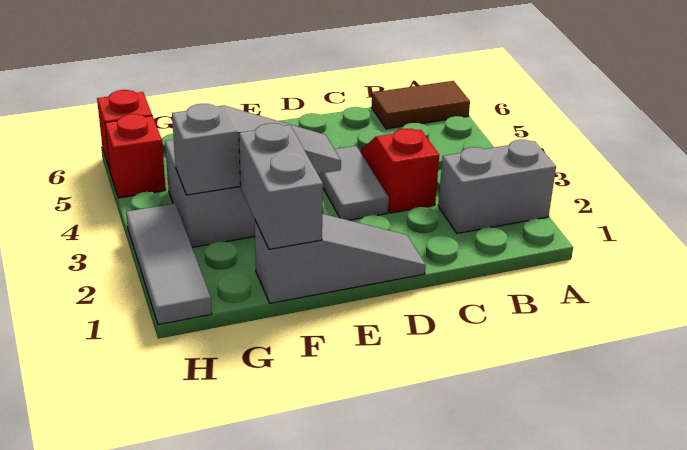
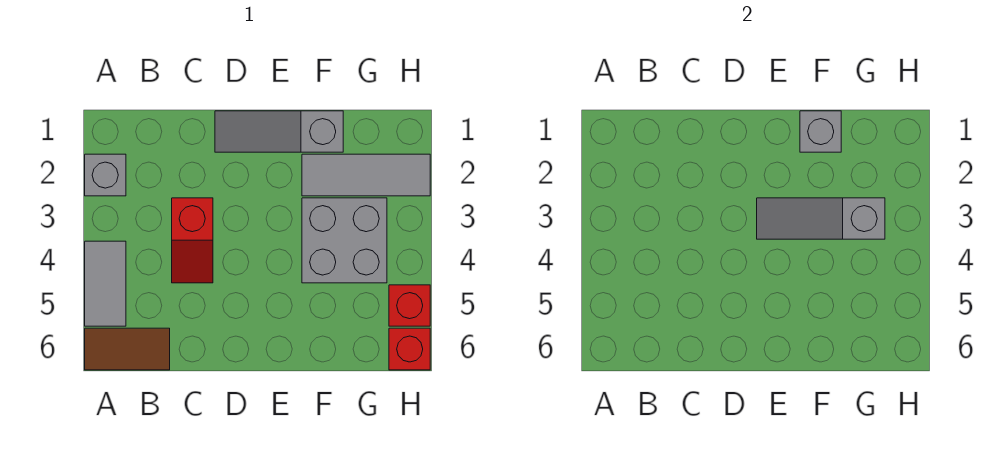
grey brick A2:B2 level 1 -> grey brick A2 level 1
grey tile D3:D4 level 1 -> grey tile A4:A5 level 1
grey brick F1:F2 level 2 -> grey brick F1 level 2
grey tile H1:H3 level 1 -> grey tile F2:H2 level 1

